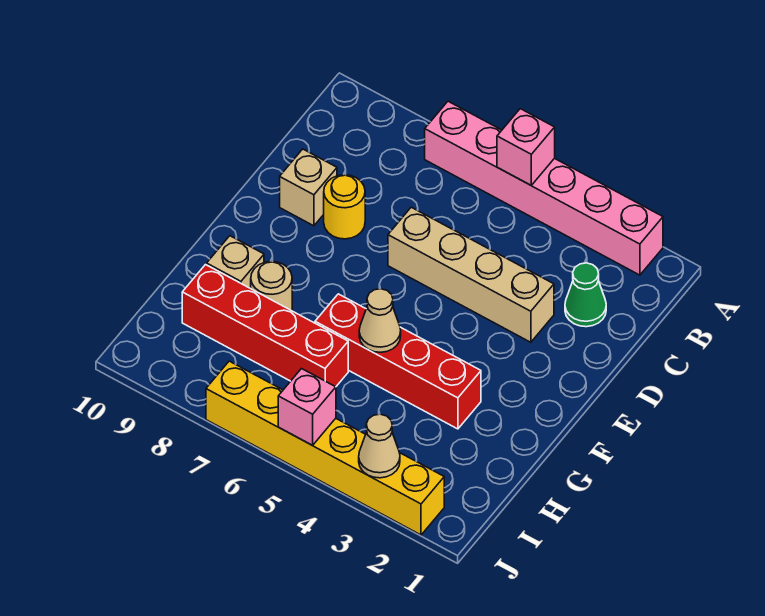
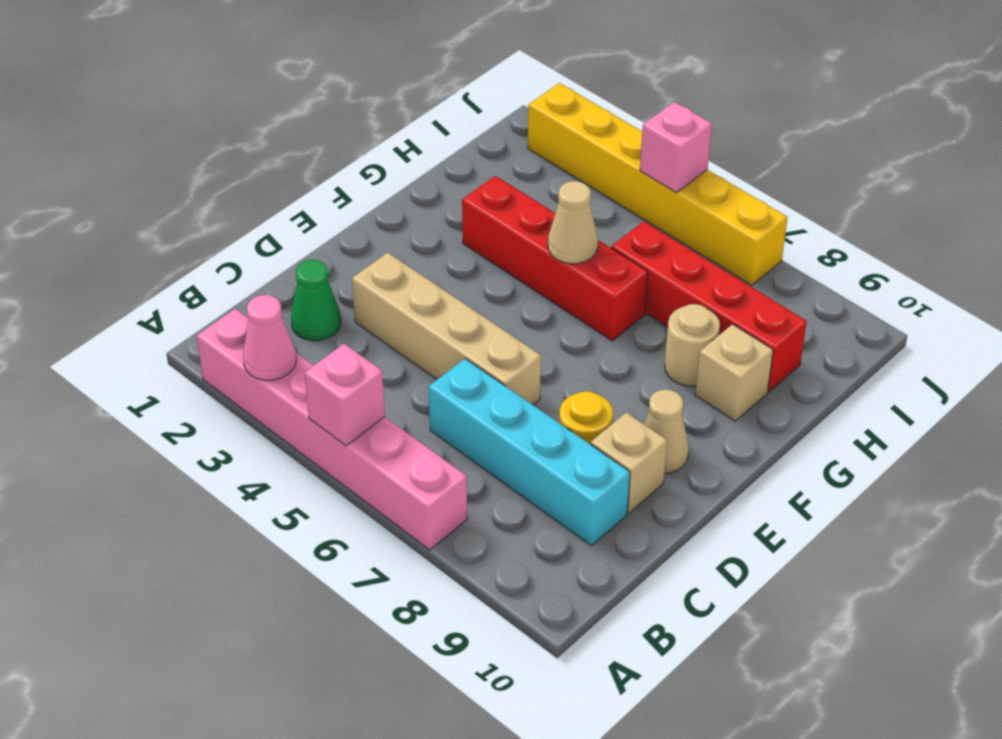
none -> pink cone A3 level 2
none -> cyan brick C6:C9 level 1
tan cone J3 level 2 -> tan cone E9 level 1

